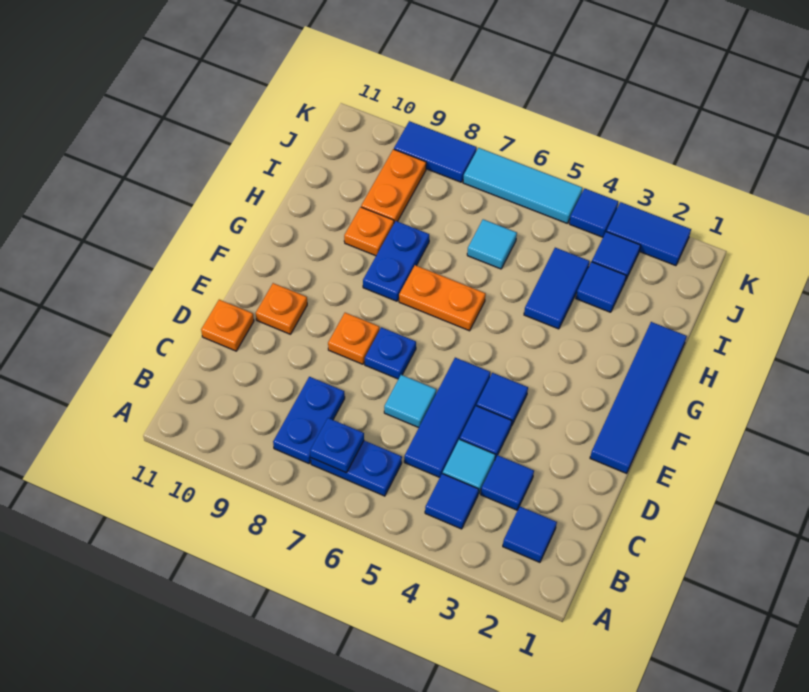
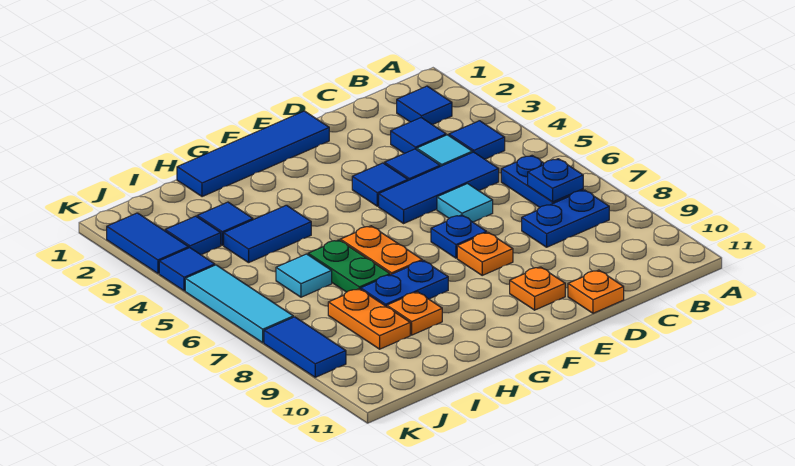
none -> green plate H6:H7 level 1
orange plate I9:J9 level 1 -> orange plate I8:I9 level 1

